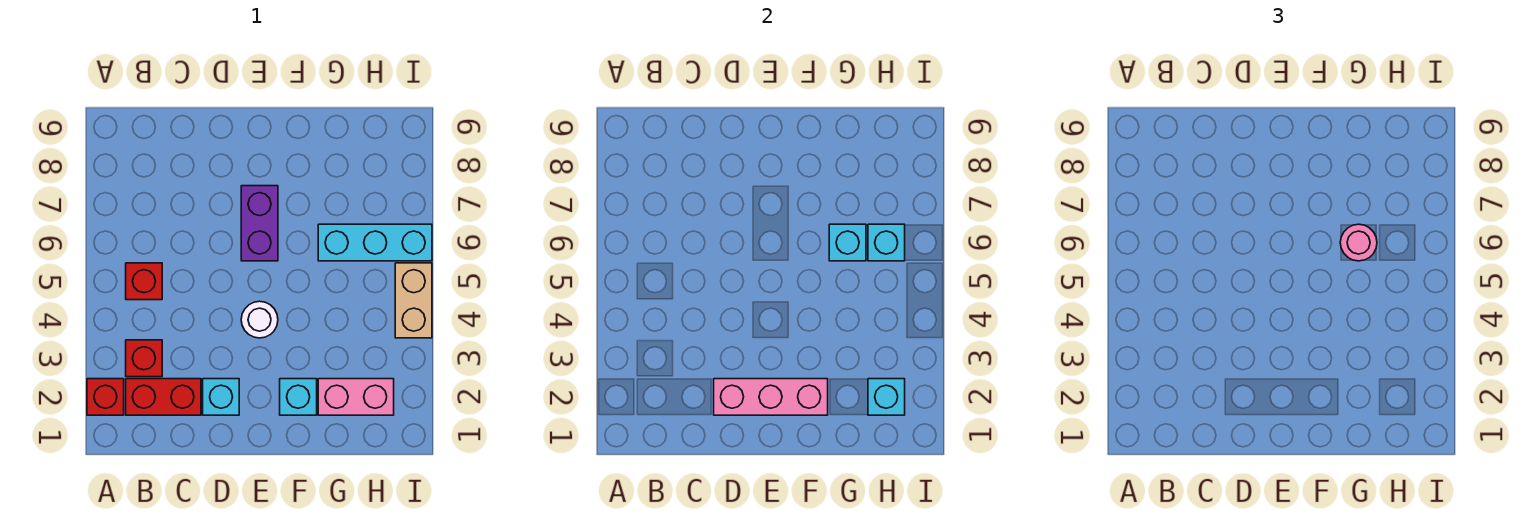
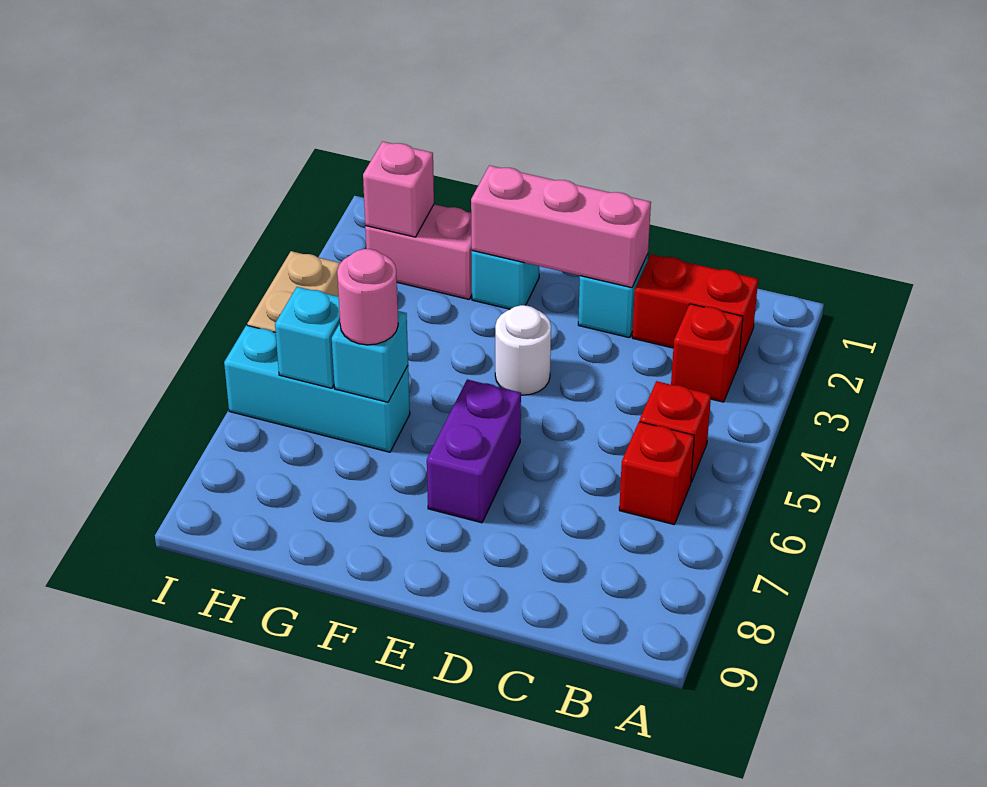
red brick A2 level 1 -> red brick B6 level 1
cyan brick H2 level 2 -> pink brick H2 level 2

